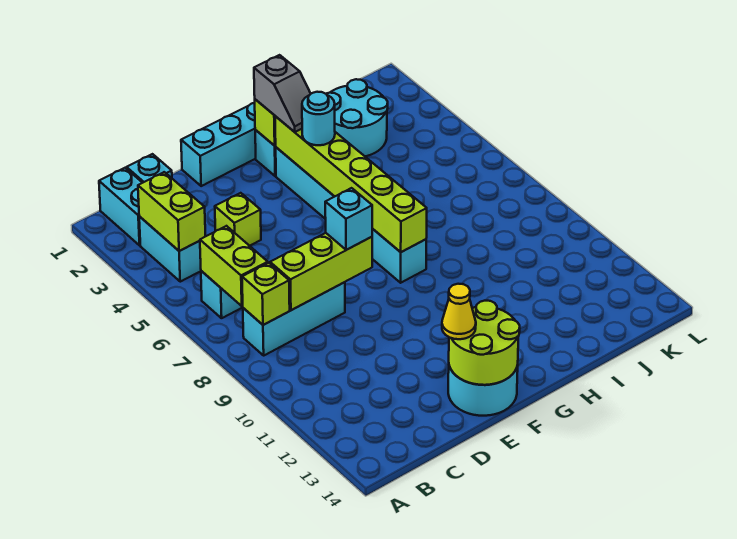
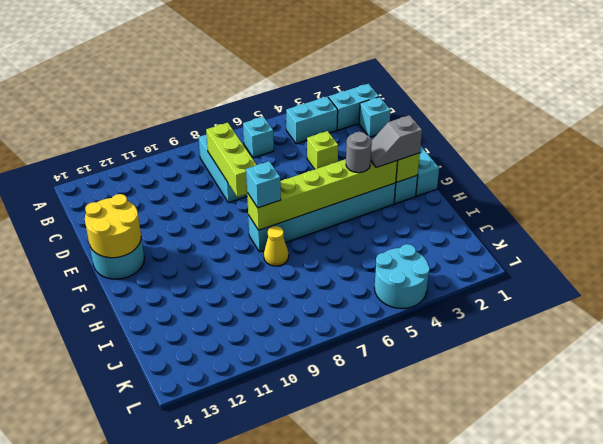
lime brick B3:B4 level 2 -> none
lime brick B6:B7 level 2 -> none
lime brick B8 level 2 -> none
cyan brick E8 level 3 -> cyan brick G8 level 3
lime round brick E13:F14 level 2 -> yellow round brick E13:F14 level 2
yellow cone E13 level 3 -> yellow cone H8 level 1
cyan round brick G4 level 3 -> grey round brick G4 level 3
cyan round brick I2:J3 level 1 -> cyan round brick K4:L5 level 1

